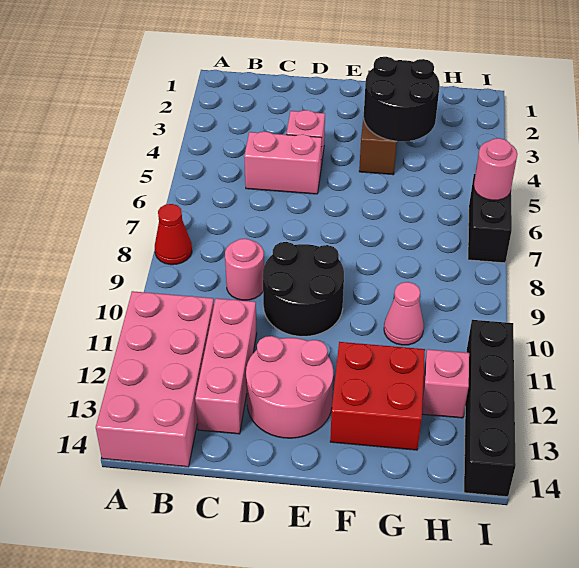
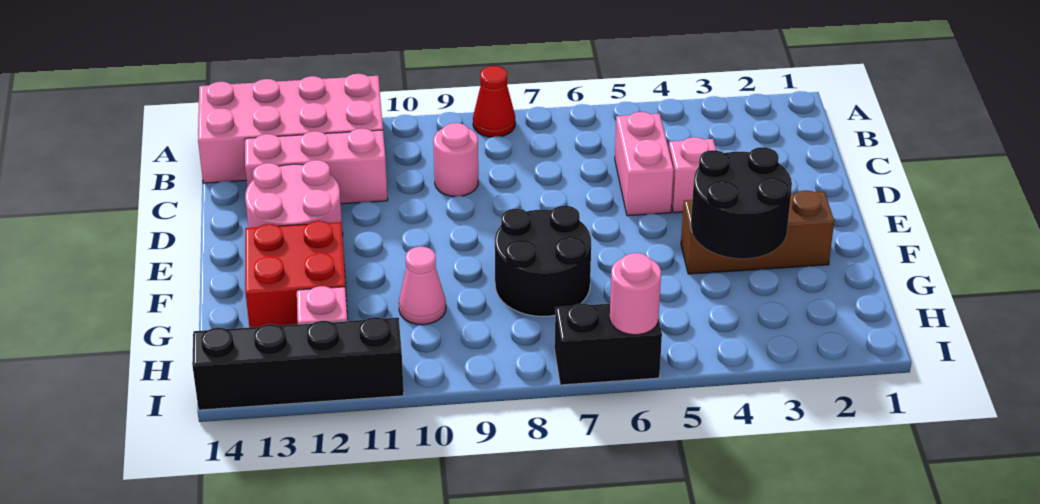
black round brick D9:E10 level 1 -> black round brick F7:G8 level 1

